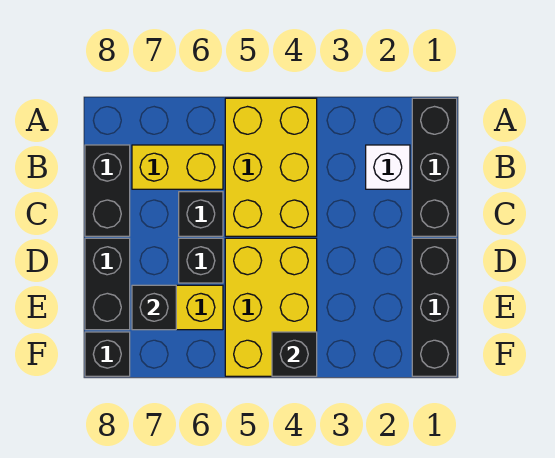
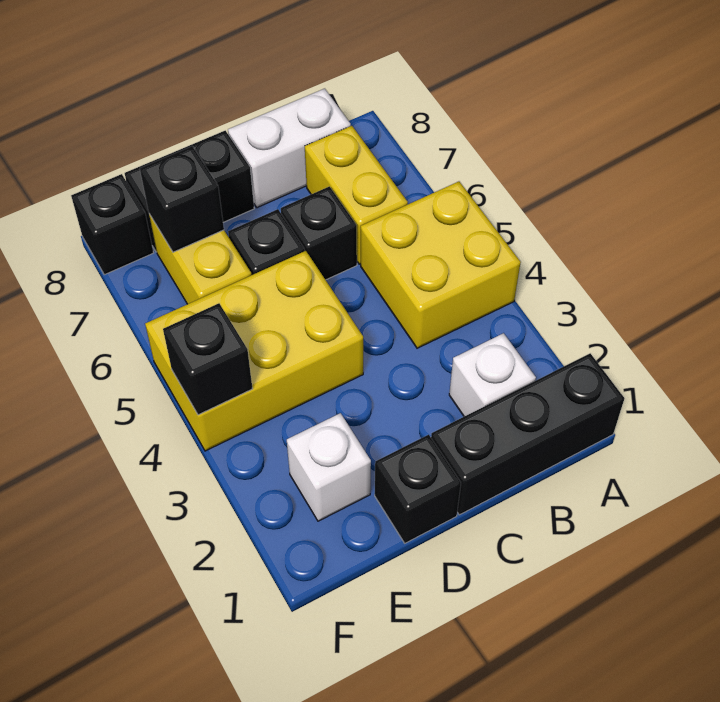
yellow brick A4:C5 level 1 -> yellow brick A4:B5 level 1
black brick B8:C8 level 1 -> white brick B8:C8 level 1
black brick D1:F1 level 1 -> black brick D1 level 1
none -> white brick E2 level 1

